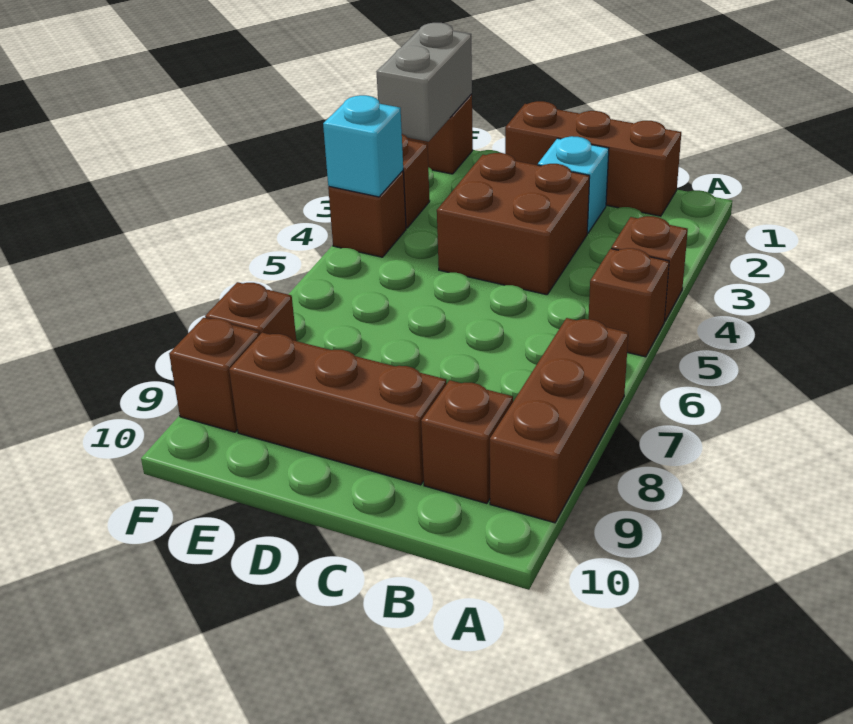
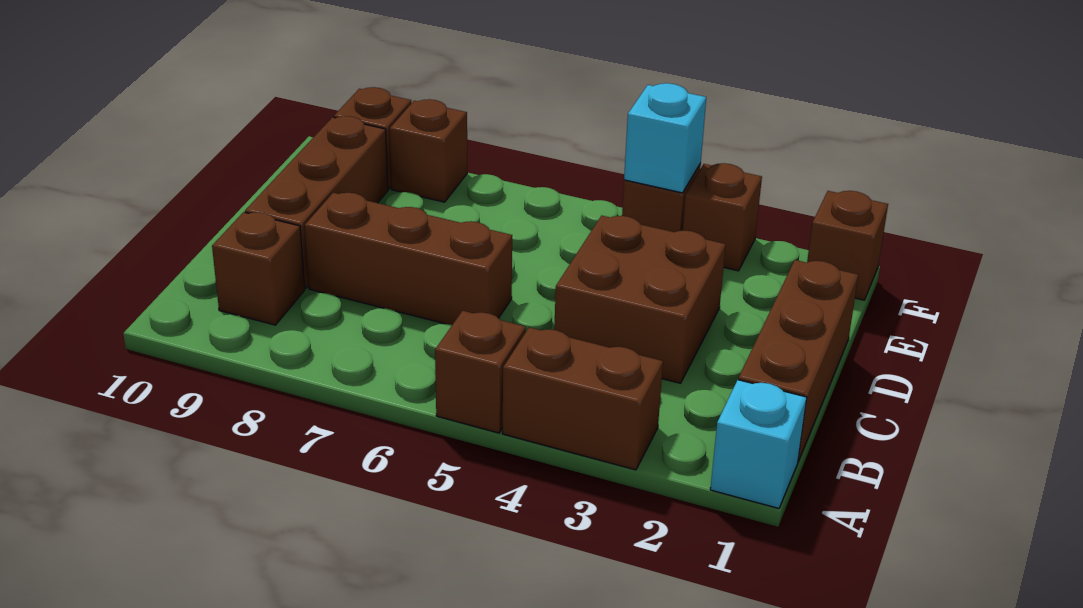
brown brick A4 level 1 -> brown brick A3:A4 level 1
brown brick A7:A9 level 1 -> brown brick C6:C8 level 1
cyan brick C2 level 1 -> cyan brick A1 level 1
grey brick F1:F2 level 2 -> none

